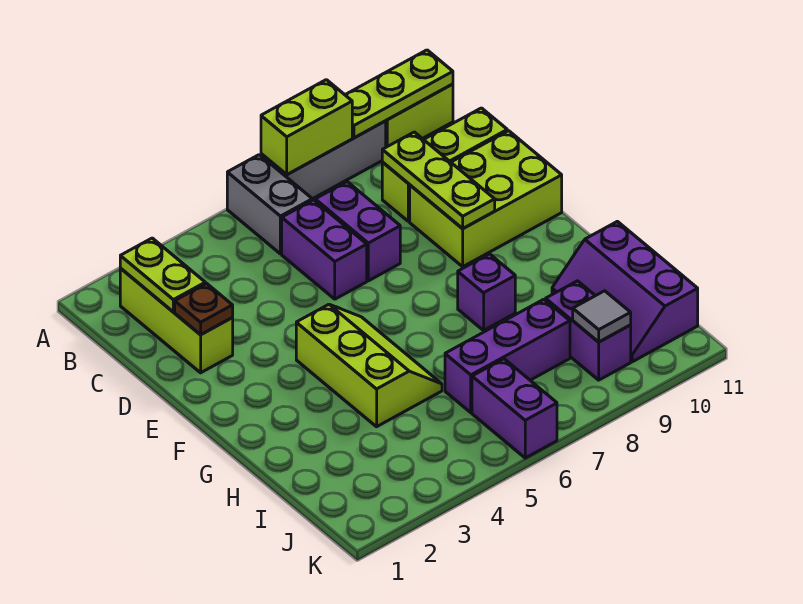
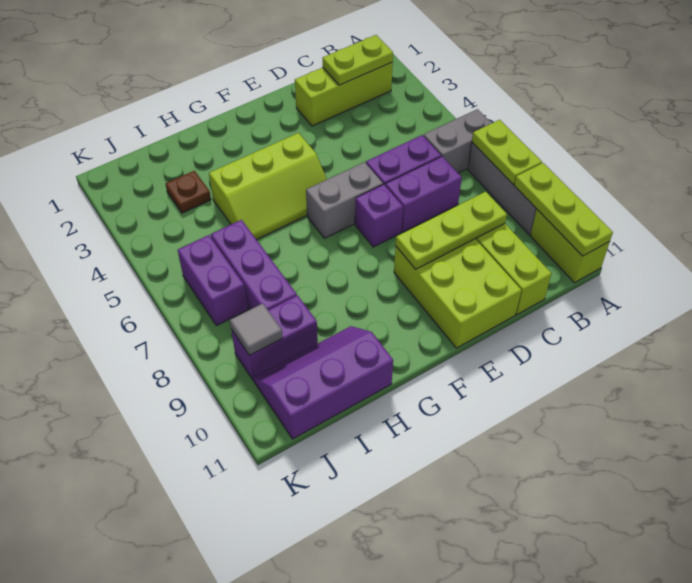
lime brick A7:A8 level 2 -> lime plate A7:A8 level 2
brown plate D2 level 2 -> brown plate I3 level 1
none -> grey brick E6:F6 level 1
purple brick G8 level 1 -> purple brick E7 level 1
purple brick J6:K6 level 1 -> purple brick J6:J7 level 1

